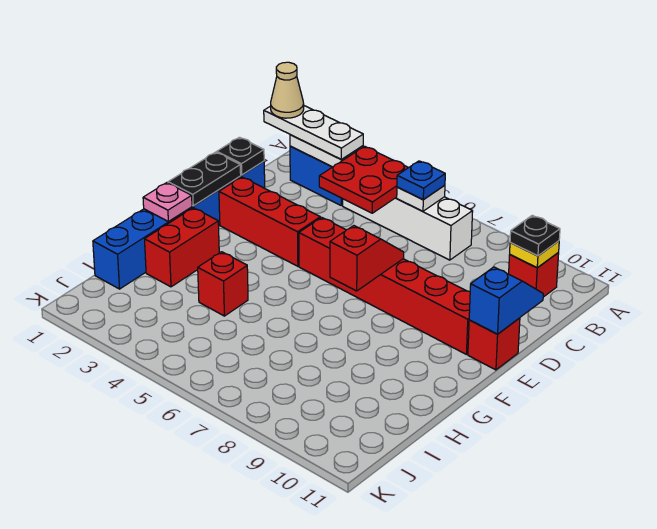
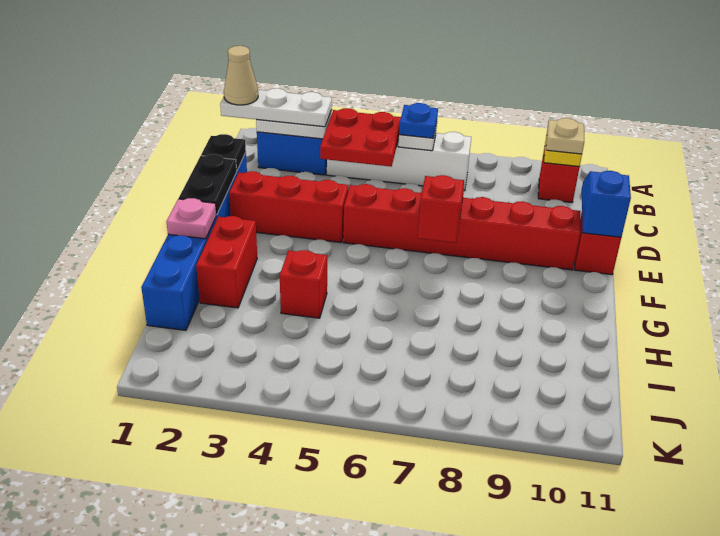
black plate B10 level 3 -> tan plate B10 level 3

